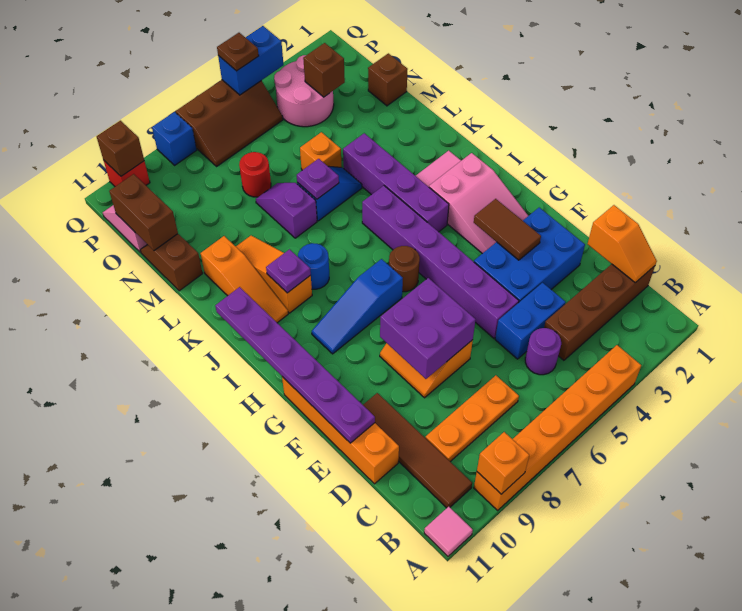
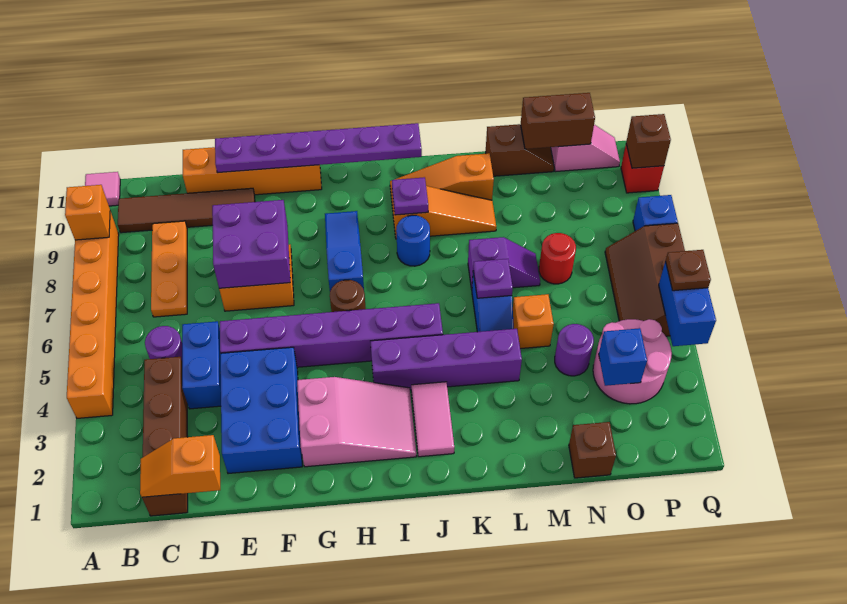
brown tile F3:G3 level 2 -> none
pink slope G2:I3 level 1 top I -> pink slope G2:I3 level 1 top G
none -> purple round brick N4 level 1
brown brick O3 level 2 -> blue brick O3 level 2

